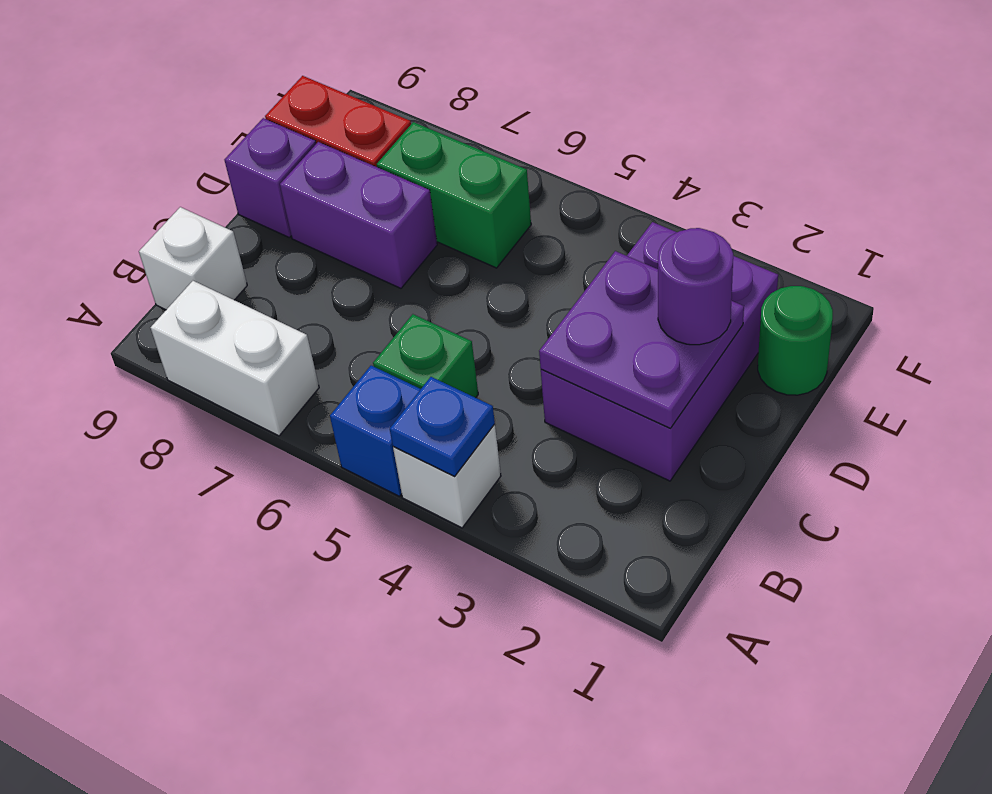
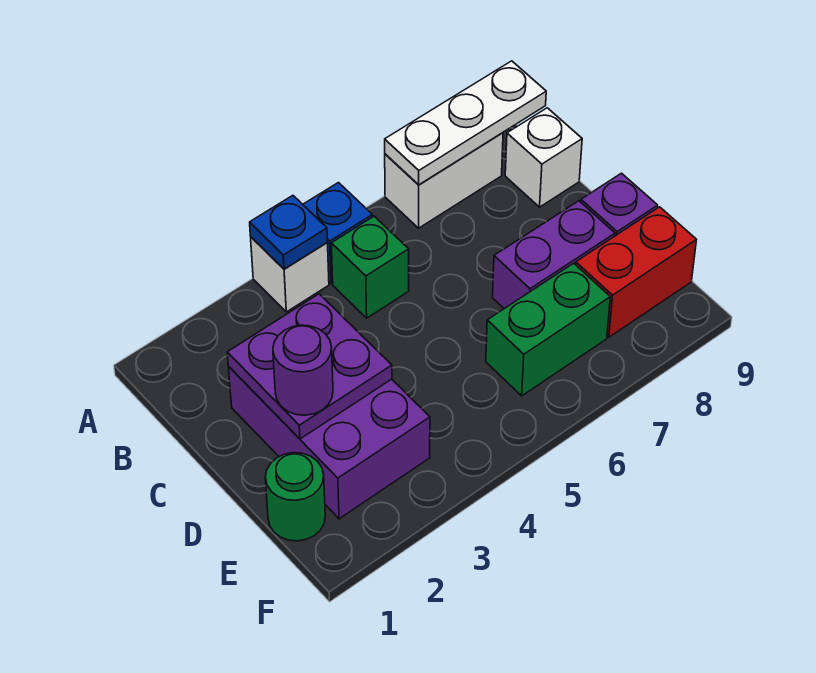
none -> white plate A7:A9 level 2

